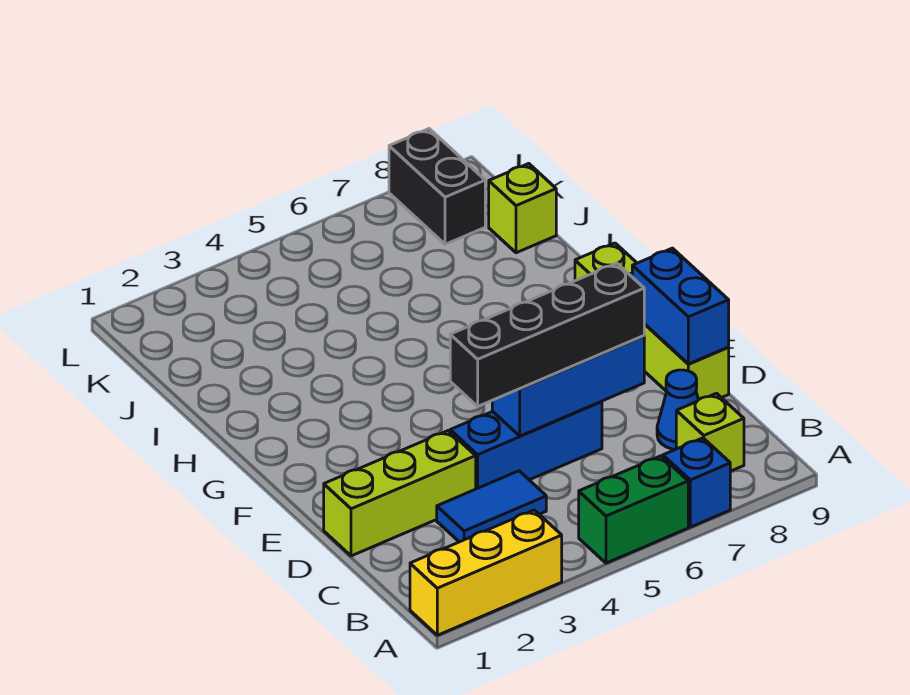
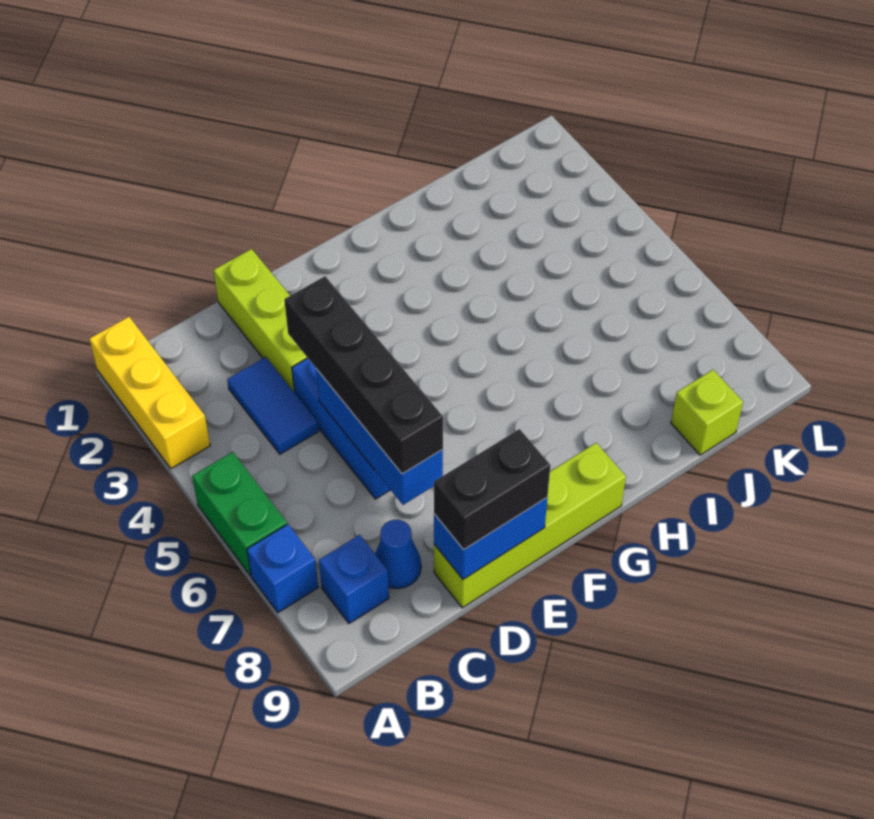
lime brick B8 level 1 -> blue brick B8 level 1
black brick K8:L8 level 1 -> black brick D9:E9 level 3

